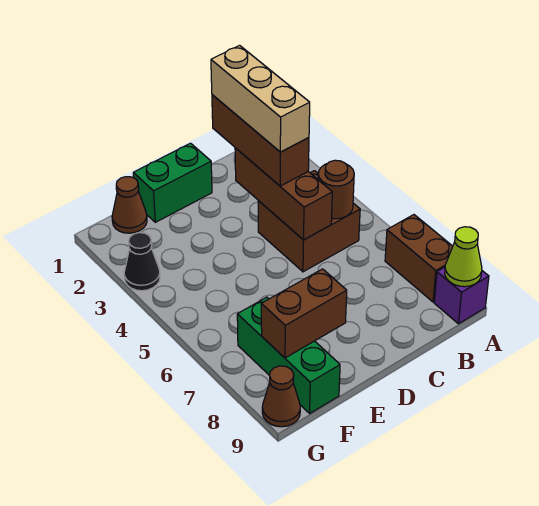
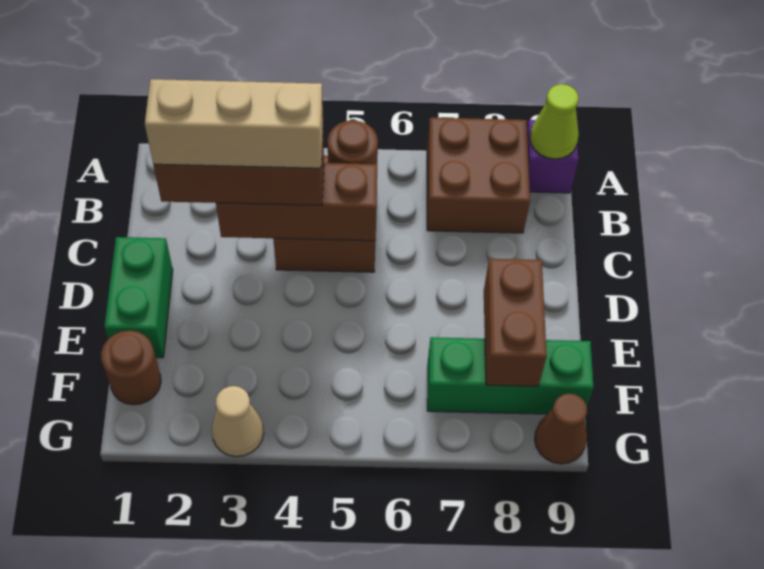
brown brick A7:A8 level 1 -> brown brick A7:B8 level 1
brown cone F1 level 1 -> brown round brick F1 level 1
black cone G3 level 1 -> tan cone G3 level 1

